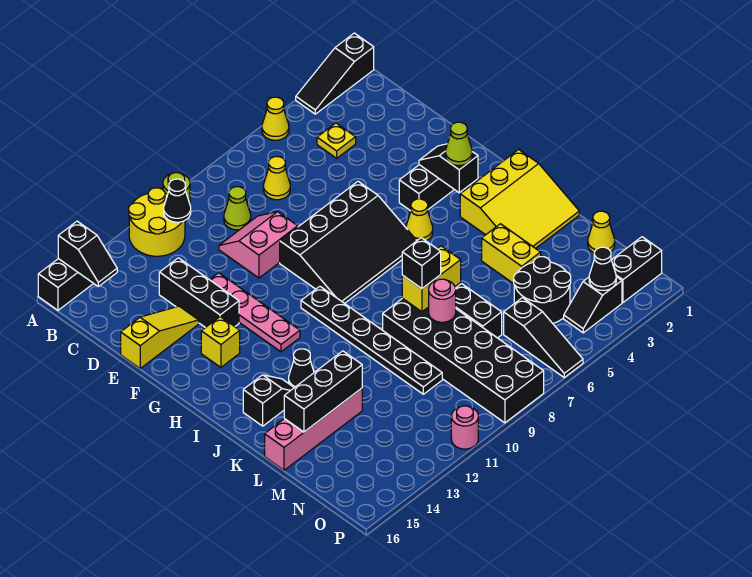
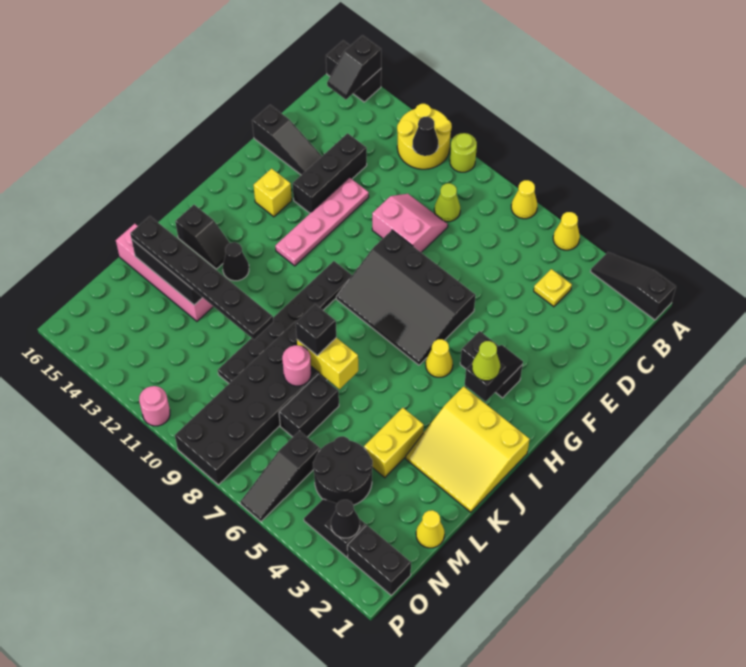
yellow cone C7 level 1 -> yellow cone A7 level 1
yellow slope E14:E16 level 1 top 16 -> black slope E14:E16 level 1 top 16
none -> black plate L10:L15 level 3

